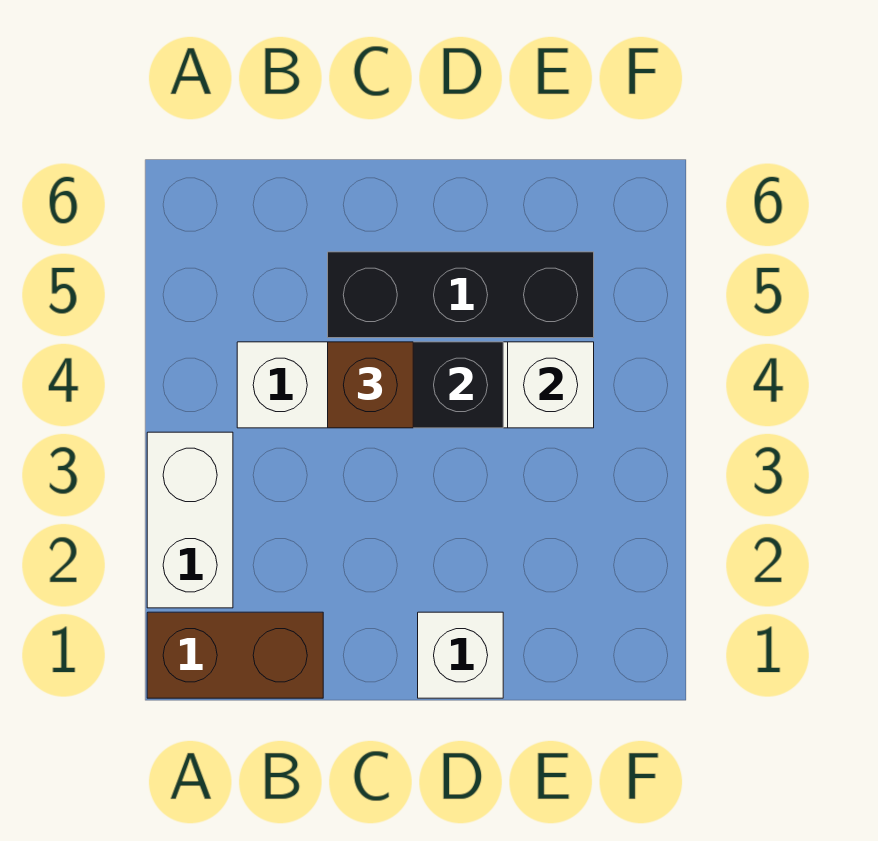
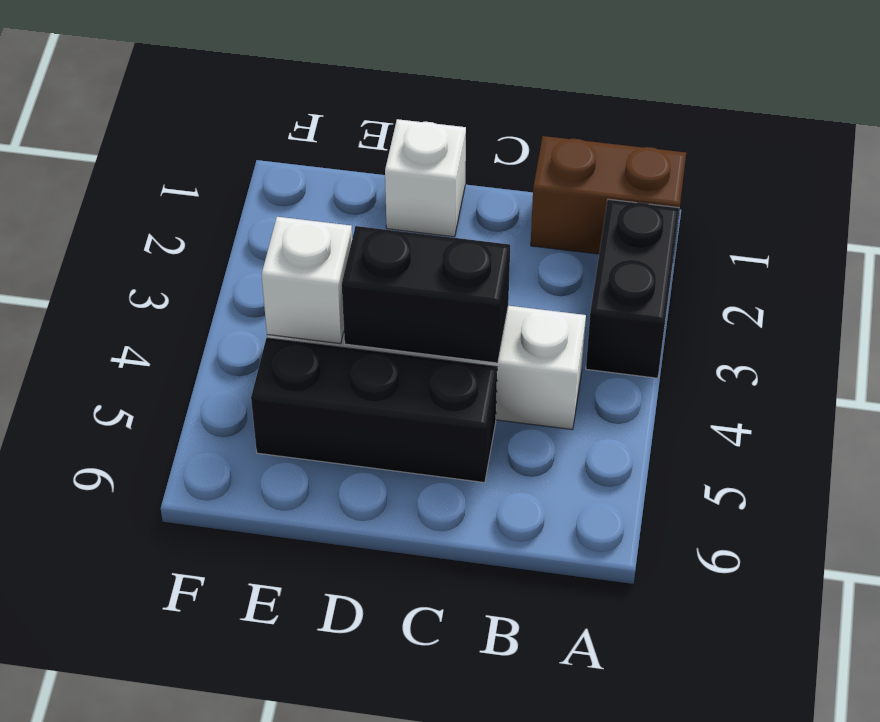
white brick A2:A3 level 1 -> black brick A2:A3 level 1
brown brick C4 level 3 -> none

